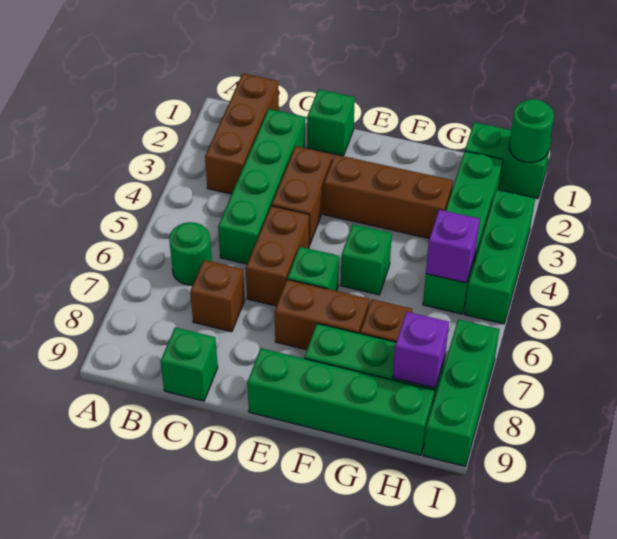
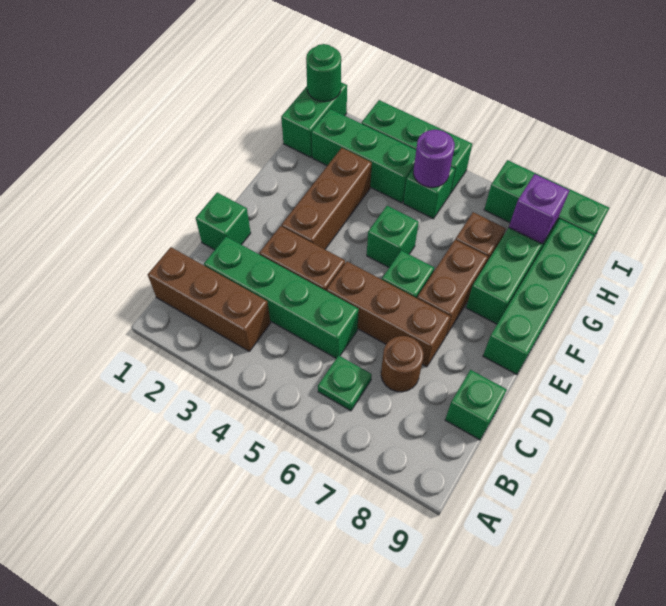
green round brick B6 level 1 -> green plate B6 level 1
brown brick C7 level 1 -> brown round brick C7 level 1
brown brick D5:D6 level 1 -> brown brick D5:D7 level 1
purple brick H5 level 2 -> purple round brick H5 level 2

